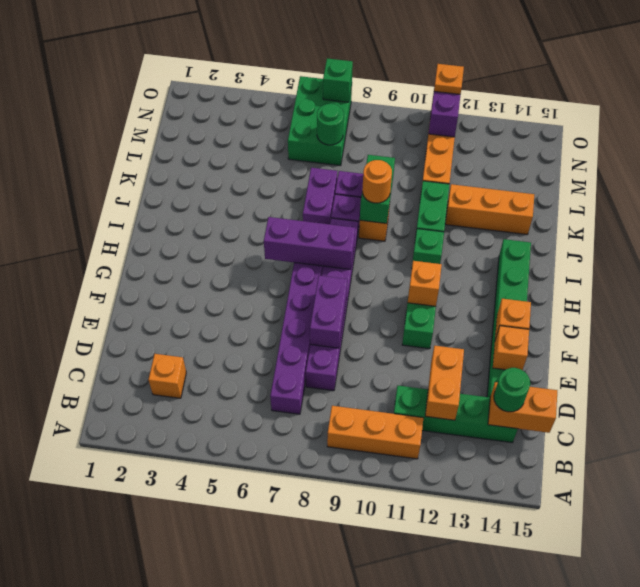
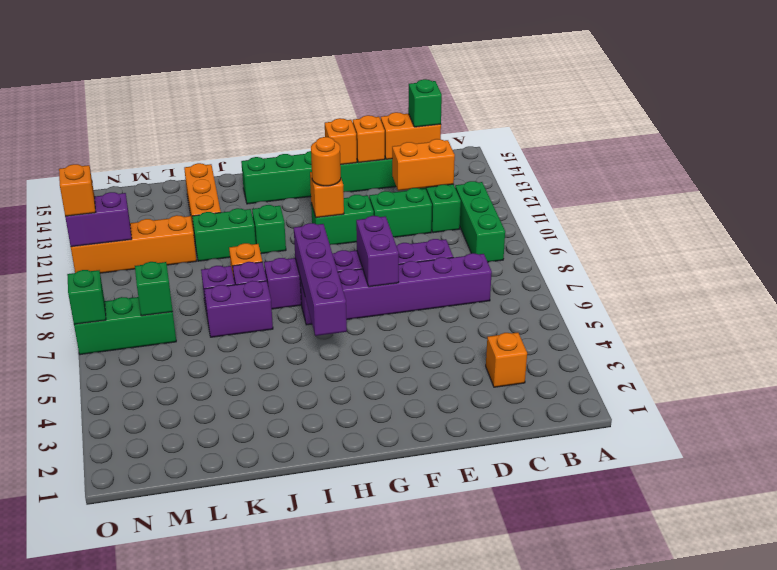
orange brick B9:B11 level 1 -> green brick B9:B11 level 1
orange brick C14:C15 level 2 -> orange brick C14:D14 level 2
green round brick C14 level 3 -> green brick C14 level 3
purple brick E8:F8 level 2 -> purple brick F7:F8 level 2
purple brick H6:H8 level 2 -> purple brick H5:H8 level 2
green brick J9:K9 level 2 -> green brick D11:E11 level 1
orange round brick J9 level 3 -> orange round brick G11 level 3
green brick M6:O7 level 1 -> green brick M7:O7 level 1
green round brick M7 level 2 -> green brick M7 level 2
orange plate O11 level 3 -> orange brick O11 level 3

